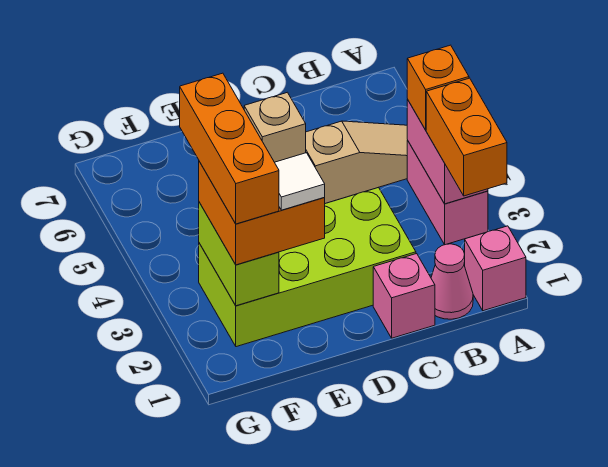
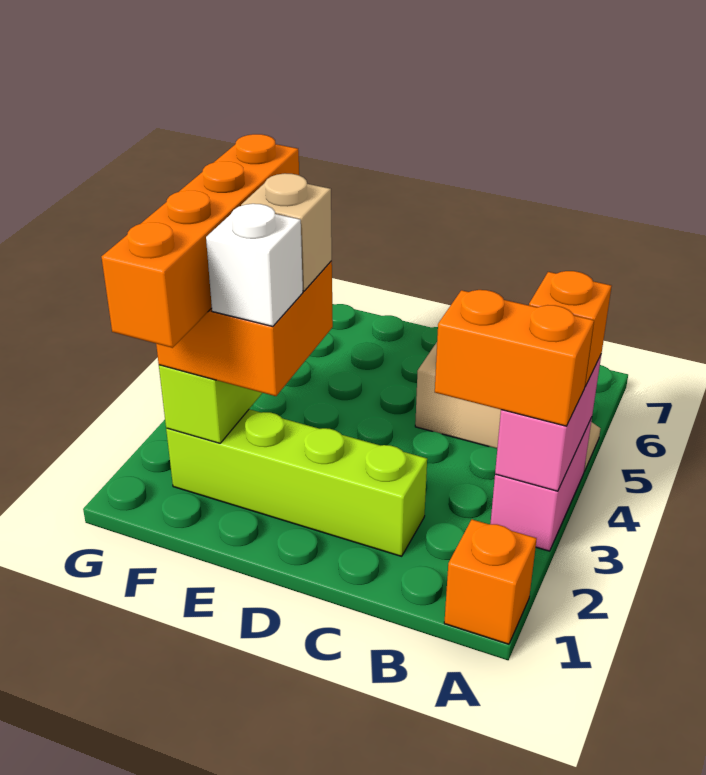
pink brick A1 level 1 -> orange brick A1 level 1
orange brick A2:A3 level 3 -> orange brick A3:B3 level 3
pink cone B1 level 1 -> none
pink brick C1 level 1 -> none
lime brick C2:F3 level 1 -> lime brick C2:F2 level 1
white tile E2 level 4 -> white brick E2 level 4
orange brick F2:F4 level 4 -> orange brick F1:F4 level 4

